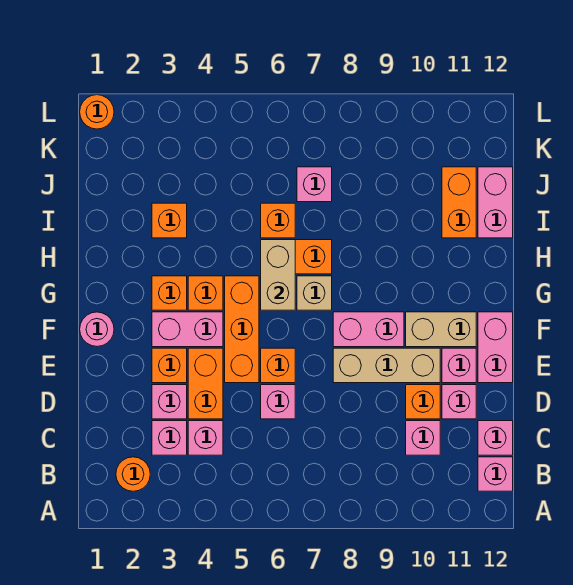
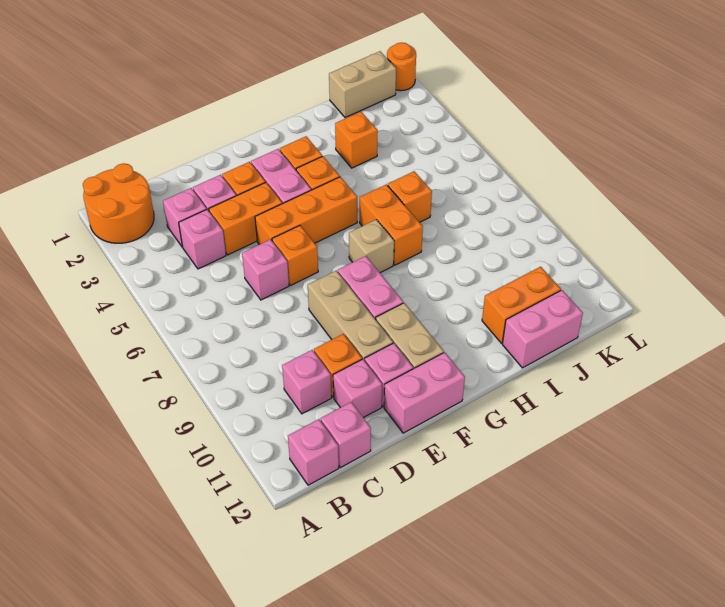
orange round brick B2 level 1 -> orange round brick A1:B2 level 1
pink round brick F1 level 1 -> none
tan brick G6:H6 level 2 -> tan brick J1:K1 level 1
pink brick J7 level 1 -> none

